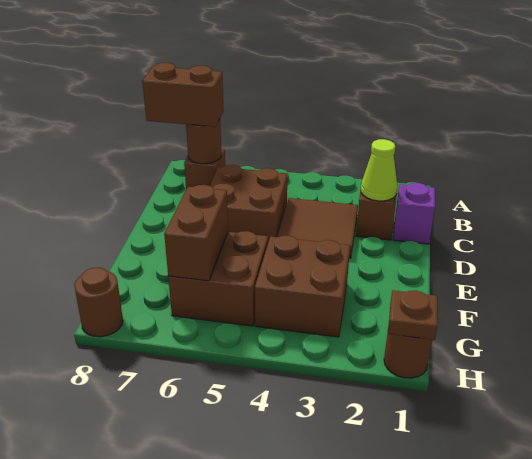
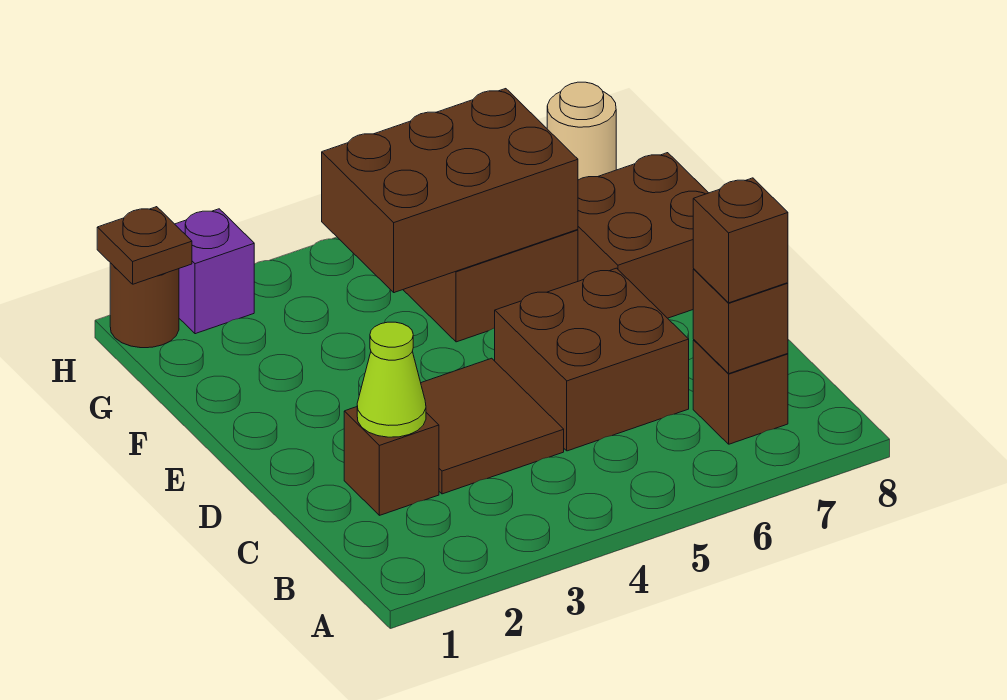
brown round brick B7 level 2 -> brown brick B7 level 2
brown brick B7:B8 level 3 -> brown brick B7 level 3
purple brick C1 level 1 -> purple brick H2 level 1
brown brick F3:G4 level 1 -> brown brick E7:F8 level 1
brown brick F6:G6 level 2 -> brown brick F4:G6 level 2
brown round brick H8 level 1 -> tan round brick H8 level 1

